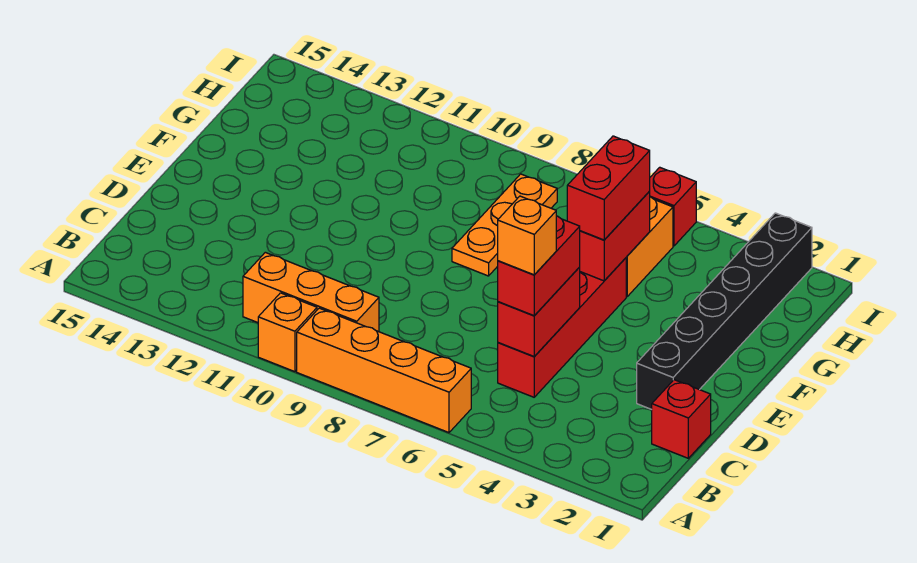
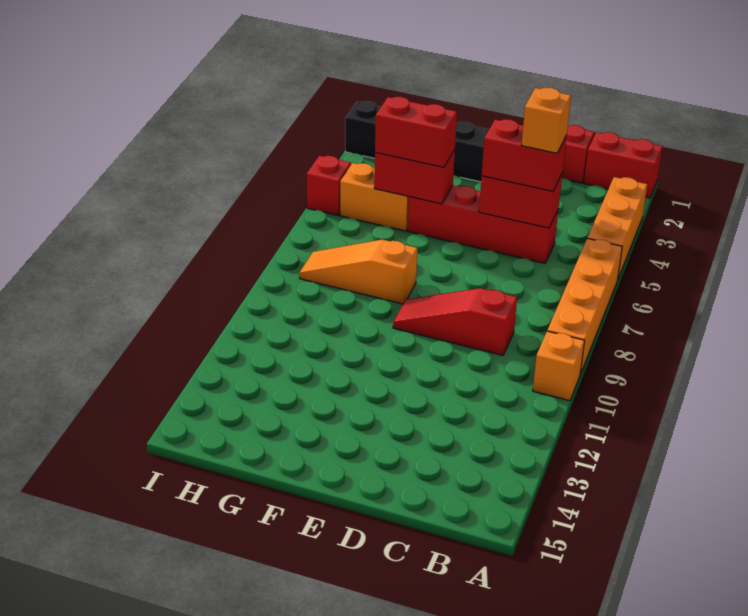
none -> red brick A1:B1 level 1
orange brick B9:B11 level 1 -> orange brick A3:A5 level 1
none -> red slope C9:E9 level 1 top C
orange plate F8:H8 level 1 -> orange slope F8:H8 level 1 top F

